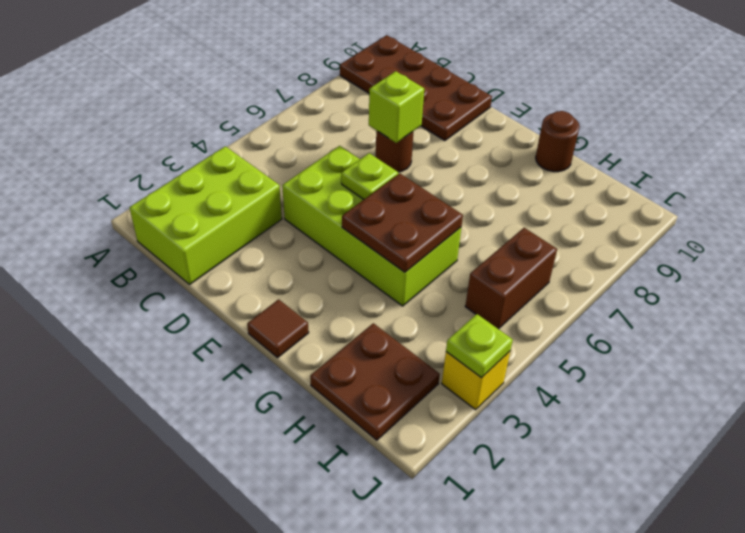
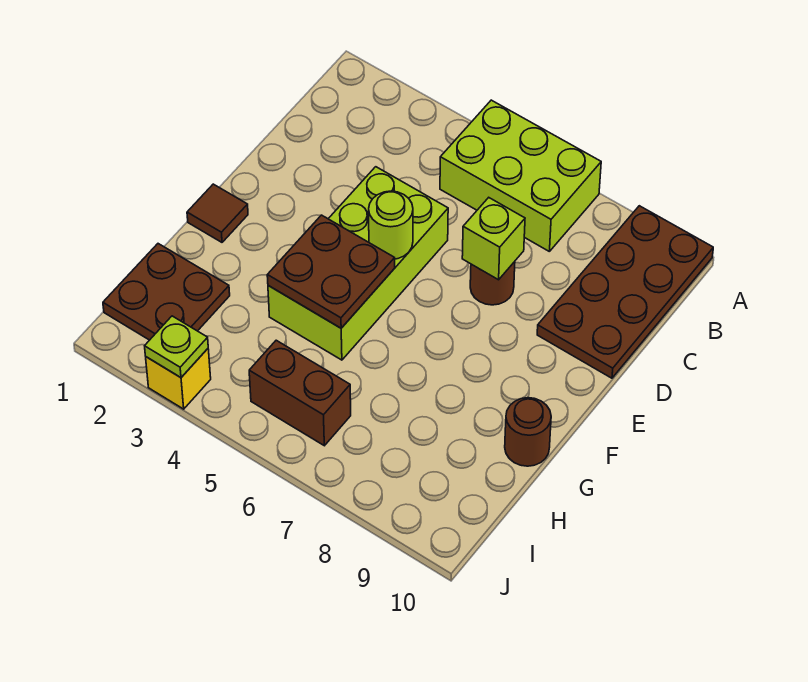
lime brick B1:C3 level 1 -> lime brick A5:B7 level 1
lime plate E5 level 2 -> lime round brick E5 level 2

